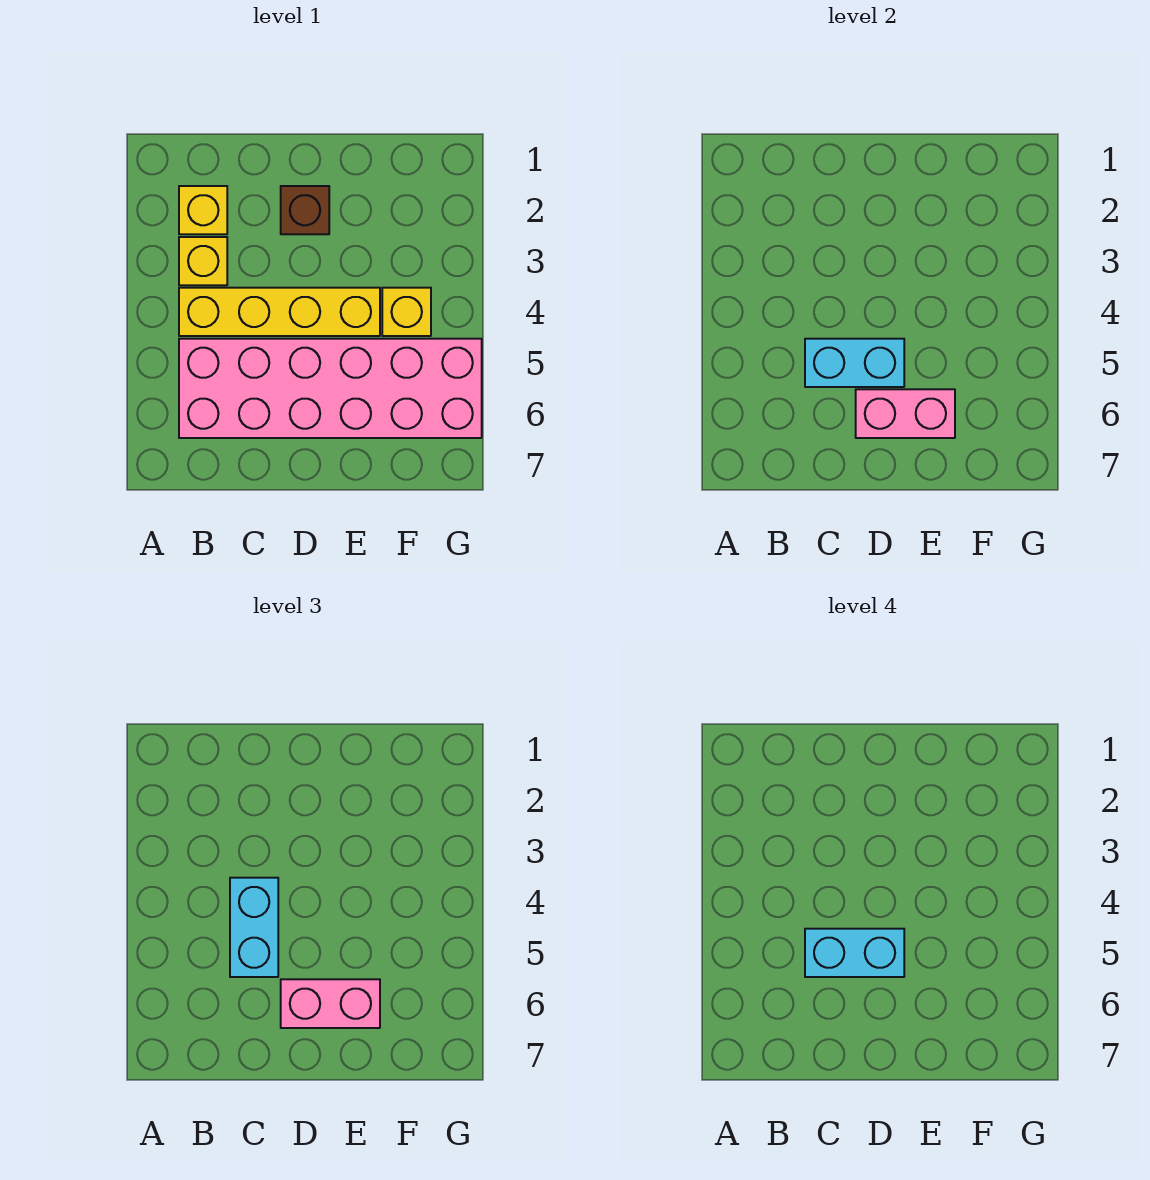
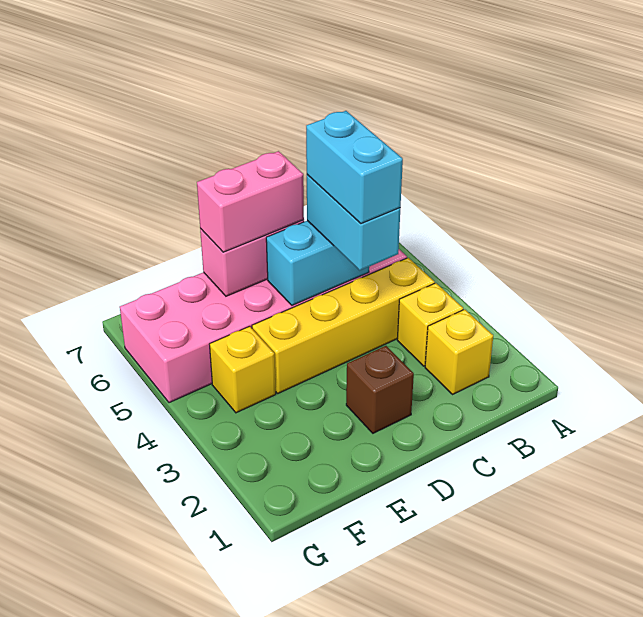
cyan brick C5:D5 level 4 -> cyan brick C4:C5 level 4

